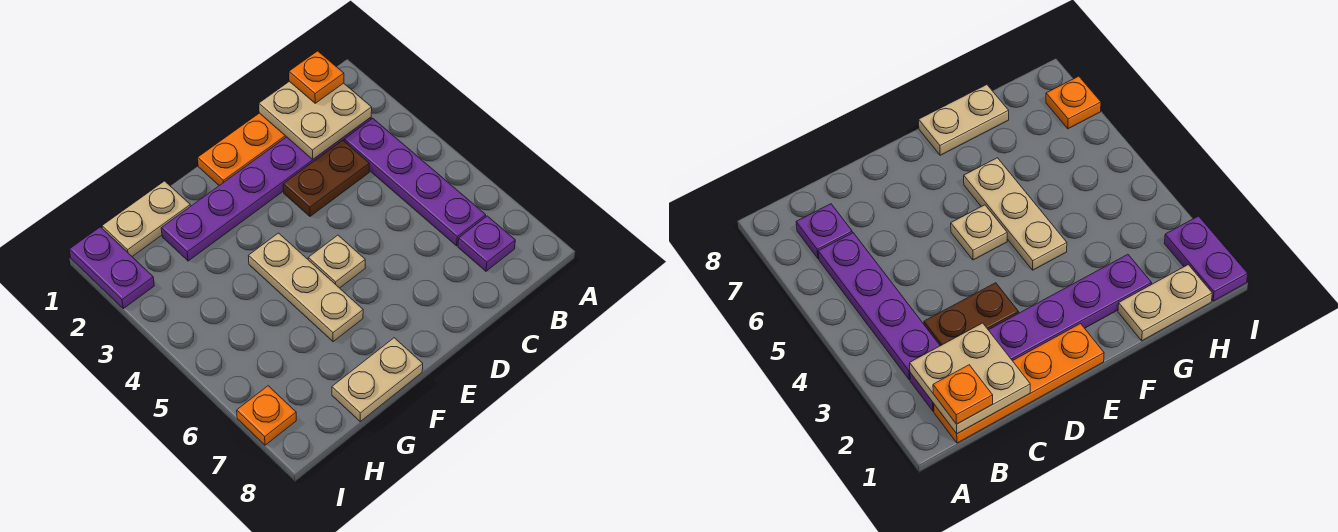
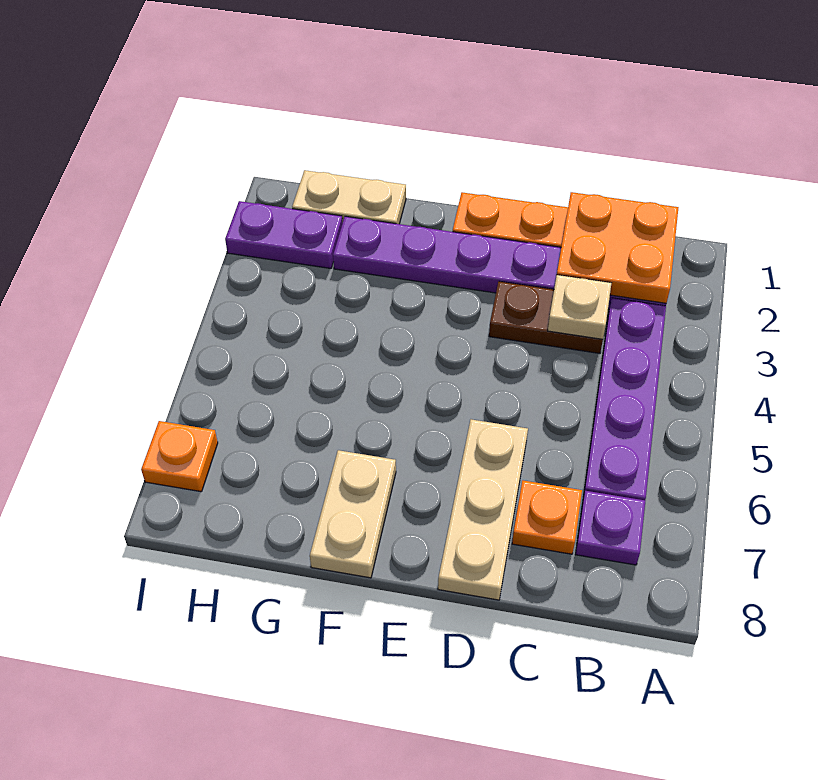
tan plate B1:C2 level 2 -> orange plate B1:C2 level 2
orange plate B1 level 3 -> orange plate C7 level 1
tan plate E5 level 1 -> tan plate C3 level 2
tan plate F4:F6 level 1 -> tan plate D6:D8 level 1
tan plate F8:G8 level 1 -> tan plate F7:F8 level 1
purple plate I1:I2 level 1 -> purple plate H2:I2 level 1

